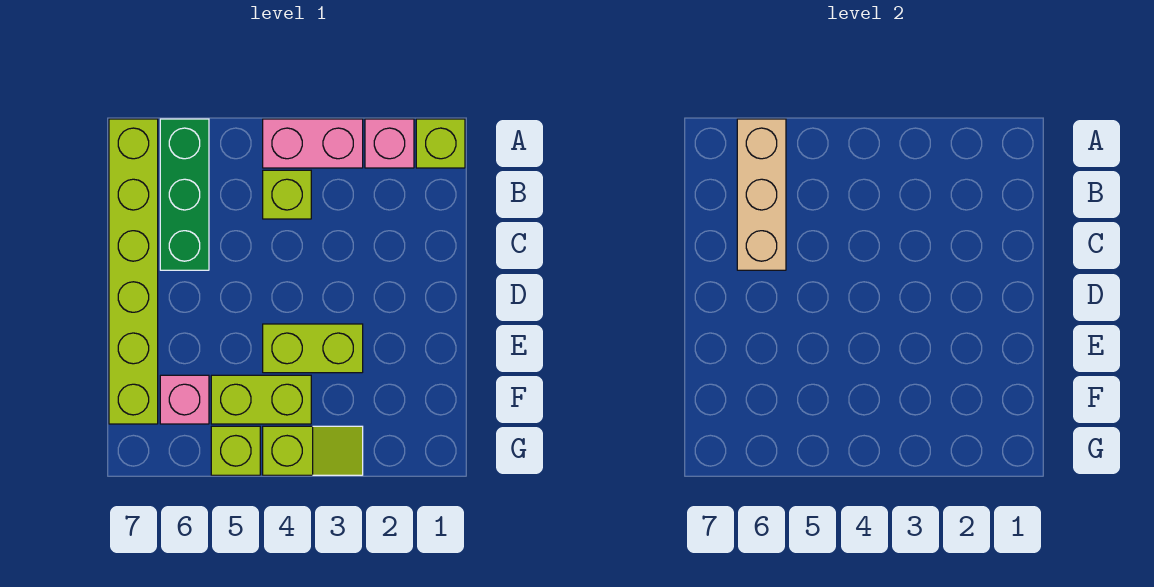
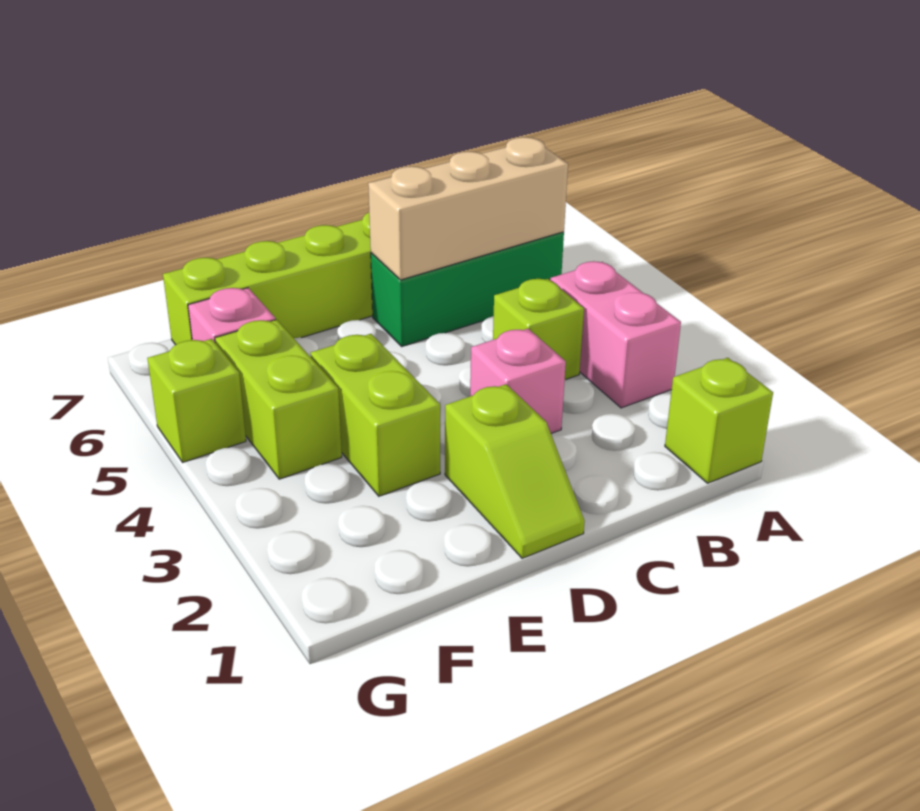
pink brick A2 level 1 -> pink brick C3 level 1
lime slope G3:G4 level 1 top 4 -> lime slope D1:D2 level 1 top 2

